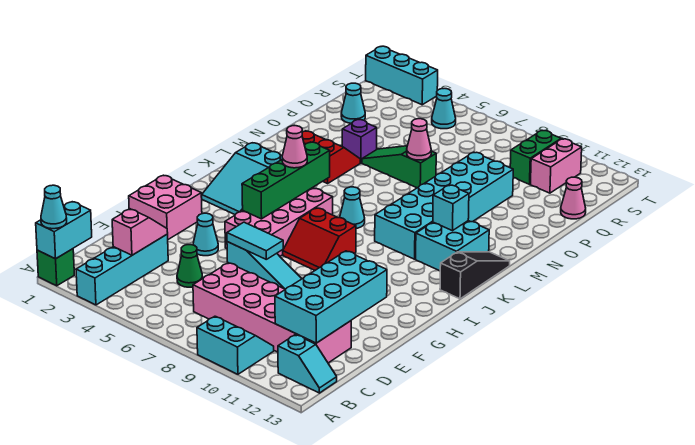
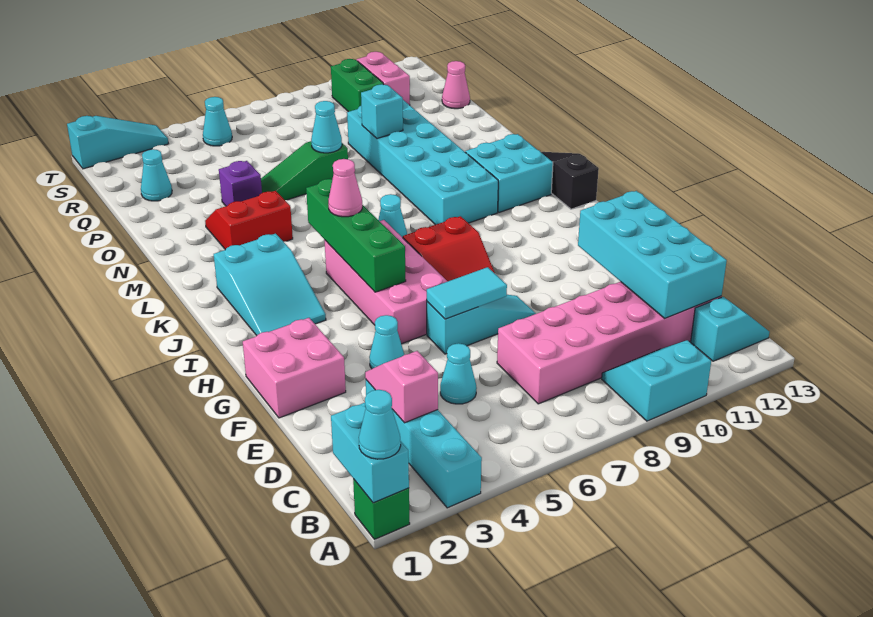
green cone D5 level 1 -> cyan cone D5 level 1
cyan brick L11 level 2 -> cyan brick O9 level 2
pink cone O7 level 2 -> cyan cone O7 level 2
cyan brick T1:T3 level 1 -> cyan slope T1:T3 level 1 top 1

